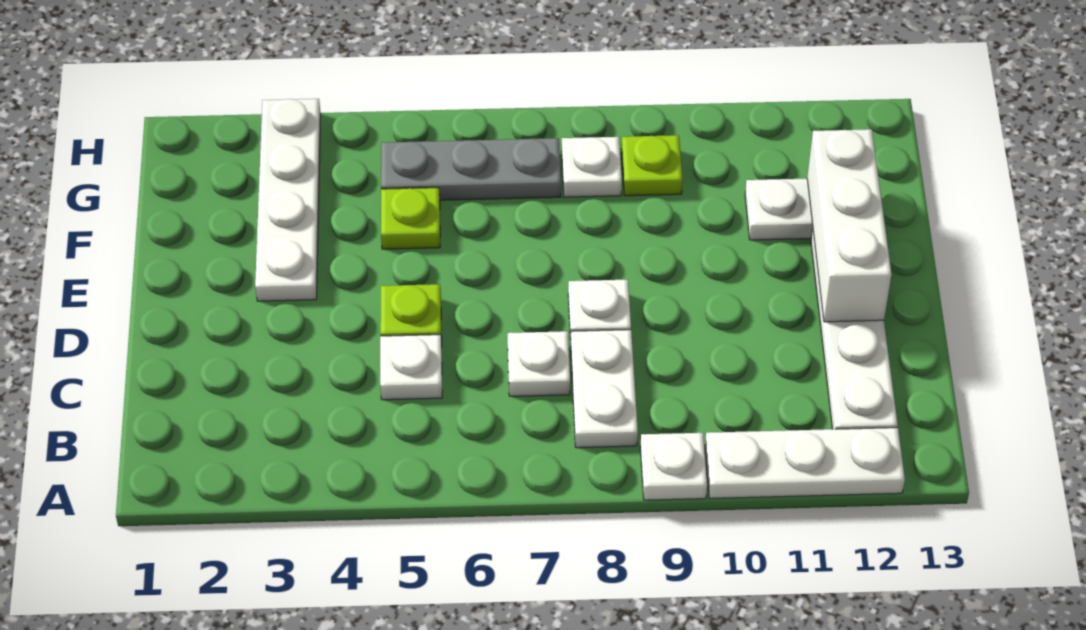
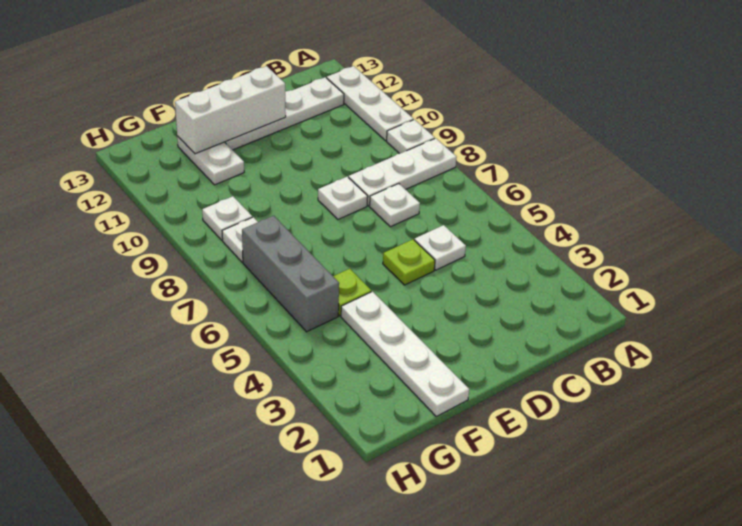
white plate B8:C8 level 1 -> white plate A8:C8 level 1
white plate E3:H3 level 1 -> white plate F1:F4 level 1
grey plate G5:G7 level 1 -> grey brick G5:G7 level 1
lime plate G9 level 1 -> white plate G9 level 1

